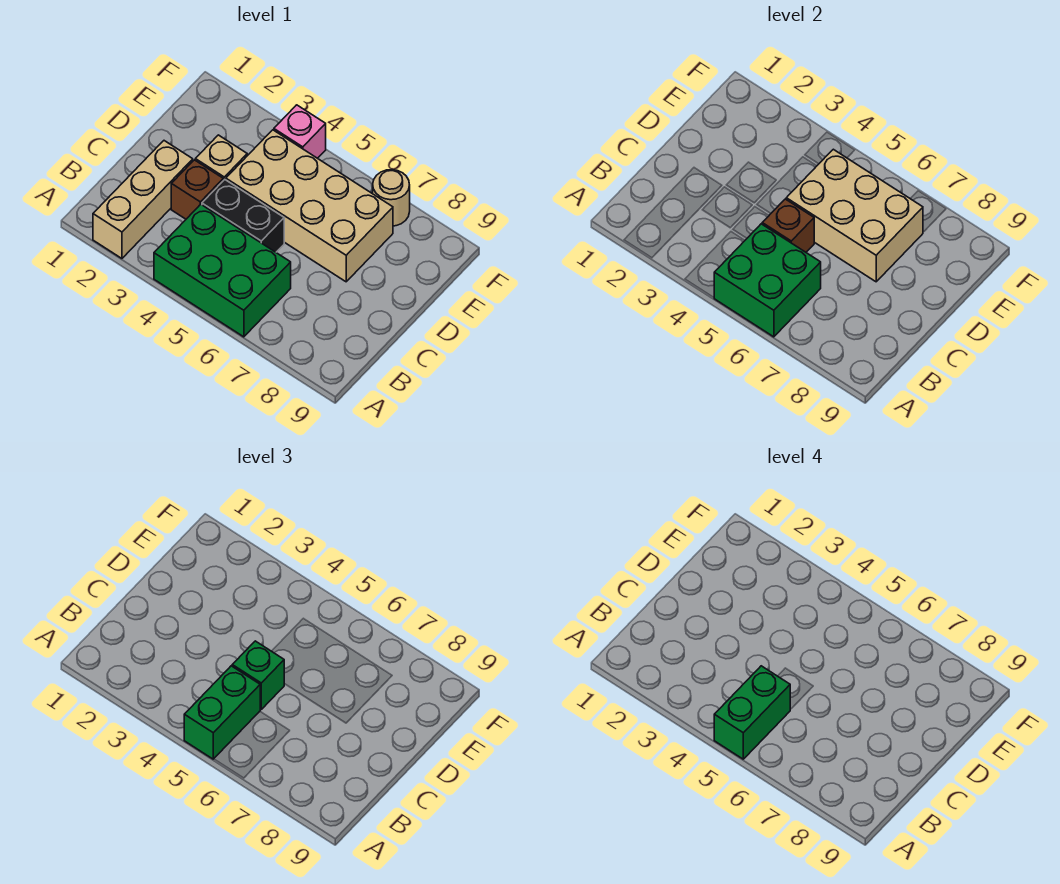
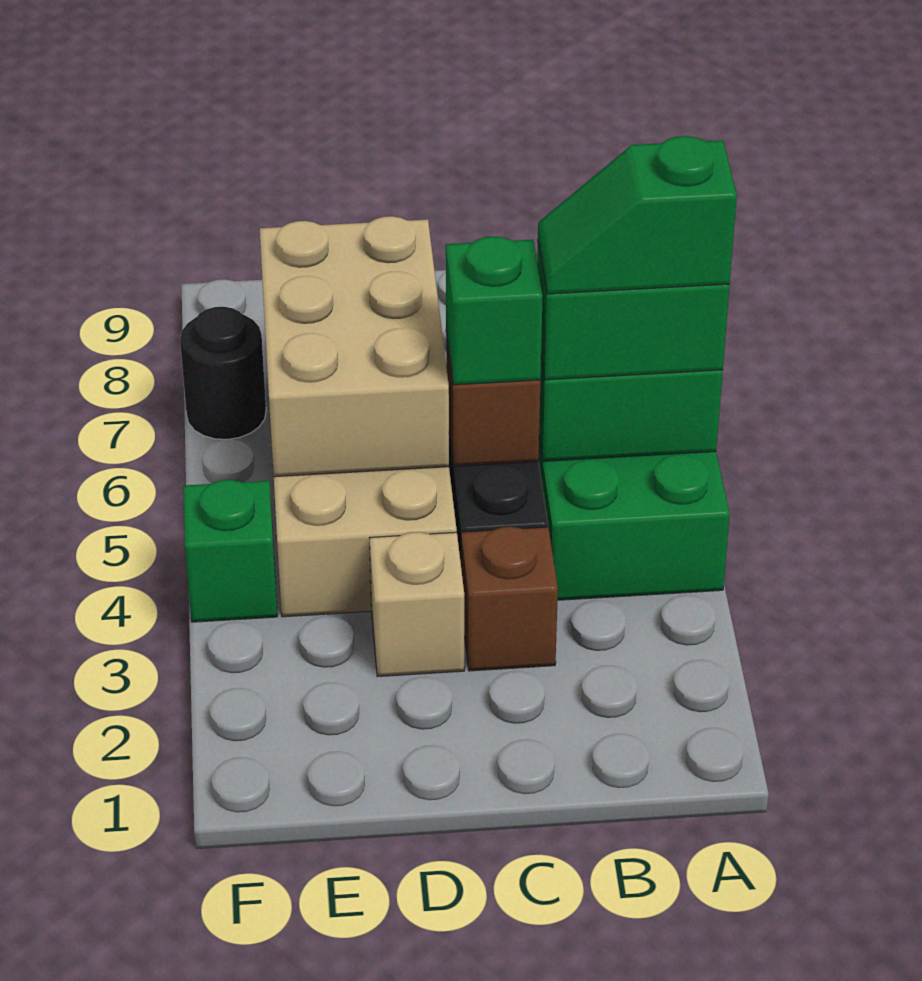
tan brick A2:C2 level 1 -> none
green brick A5:B5 level 4 -> green slope A5:B5 level 4 top A
pink brick F4 level 1 -> green brick F4 level 1
tan round brick F7 level 1 -> black round brick F7 level 1

